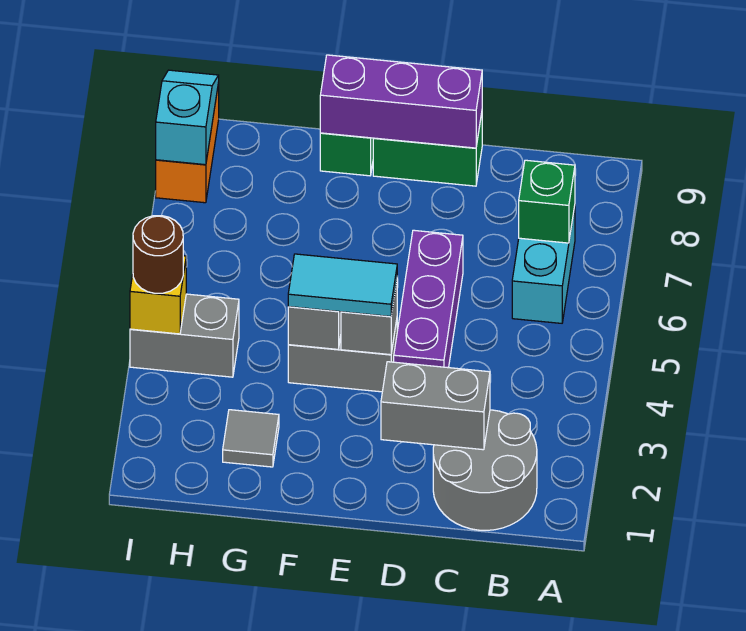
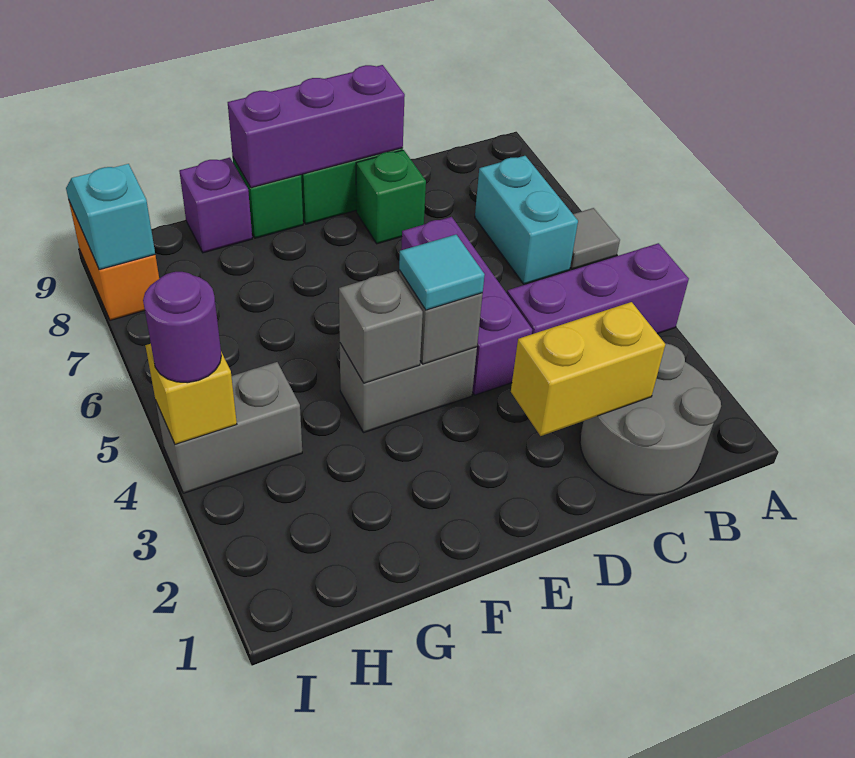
none -> purple brick A4:C4 level 1
green brick B7 level 2 -> green brick D8 level 1
grey brick C2:D2 level 2 -> yellow brick C2:D2 level 2
cyan tile E4:F4 level 3 -> cyan tile E4 level 3
grey tile G2 level 1 -> grey tile A6 level 1
none -> purple brick G9 level 1
brown round brick I4 level 3 -> purple round brick I4 level 3

